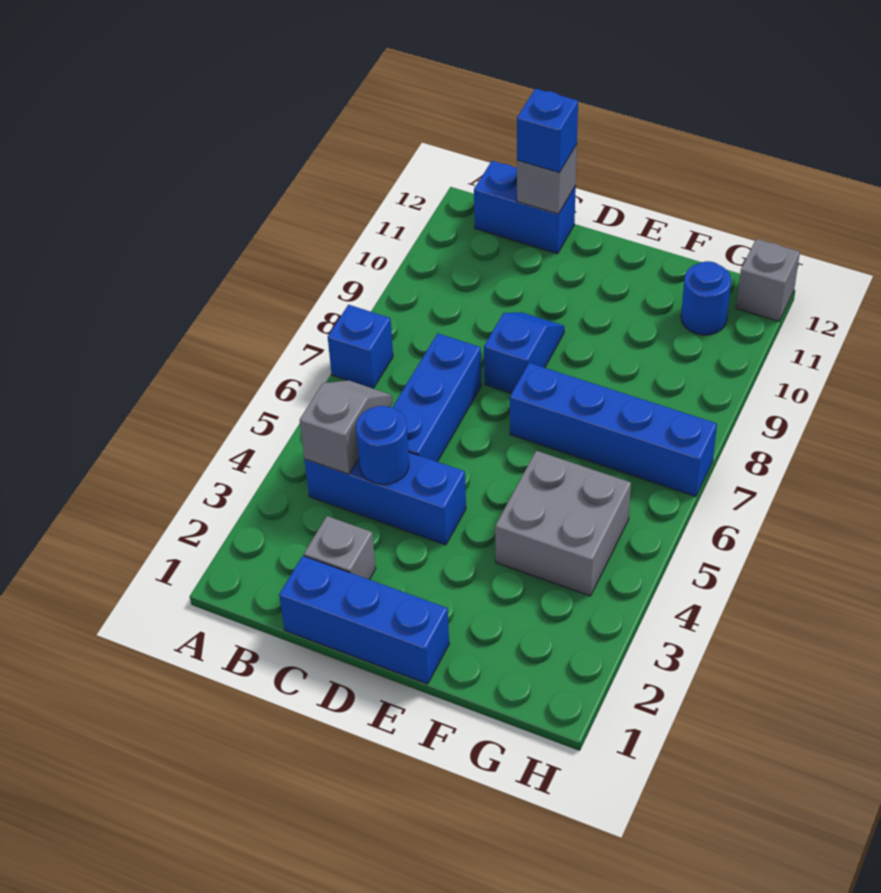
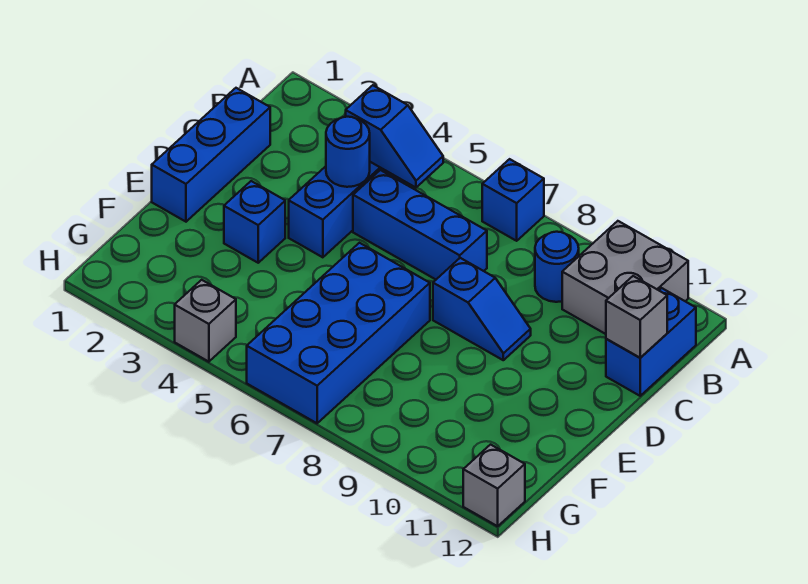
grey slope B4:B5 level 2 top 4 -> blue slope B4:B5 level 2 top 4
grey brick C2 level 1 -> grey brick H4 level 1
blue brick C12 level 3 -> blue brick E3 level 1
blue brick E7:H7 level 1 -> blue brick E6:H7 level 1
grey brick F4:G5 level 1 -> grey brick A10:B11 level 1
blue round brick G11 level 1 -> blue round brick B9 level 1

